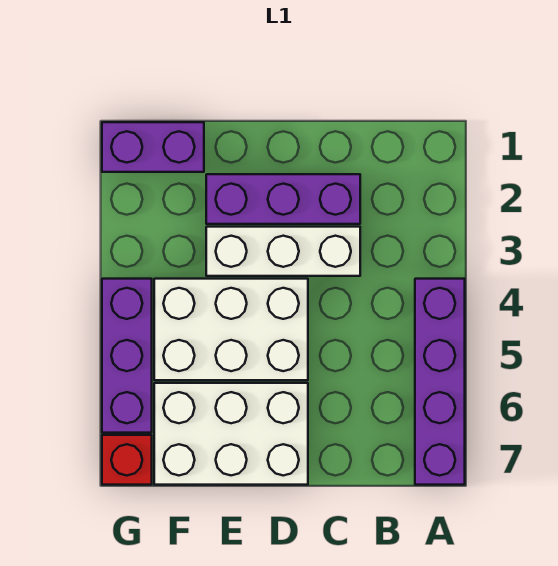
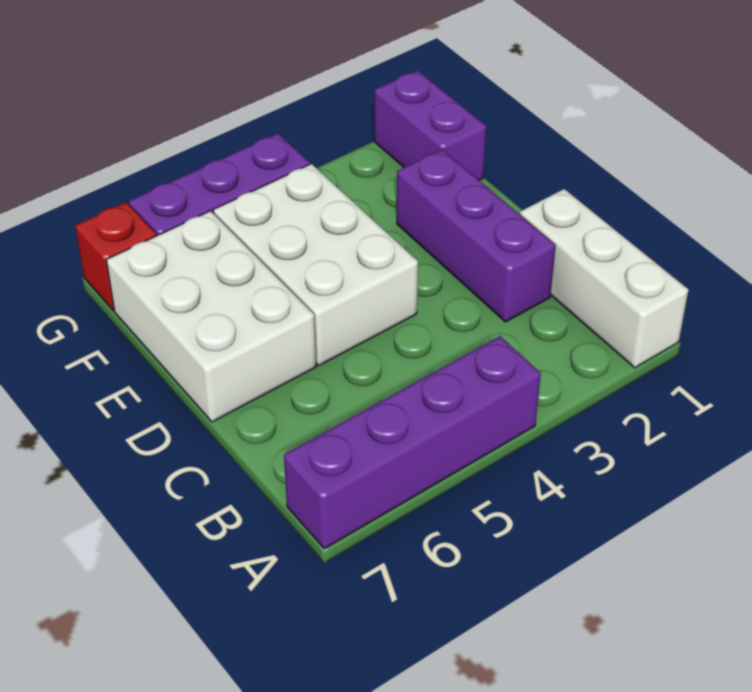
white brick C3:E3 level 1 -> white brick A1:C1 level 1

